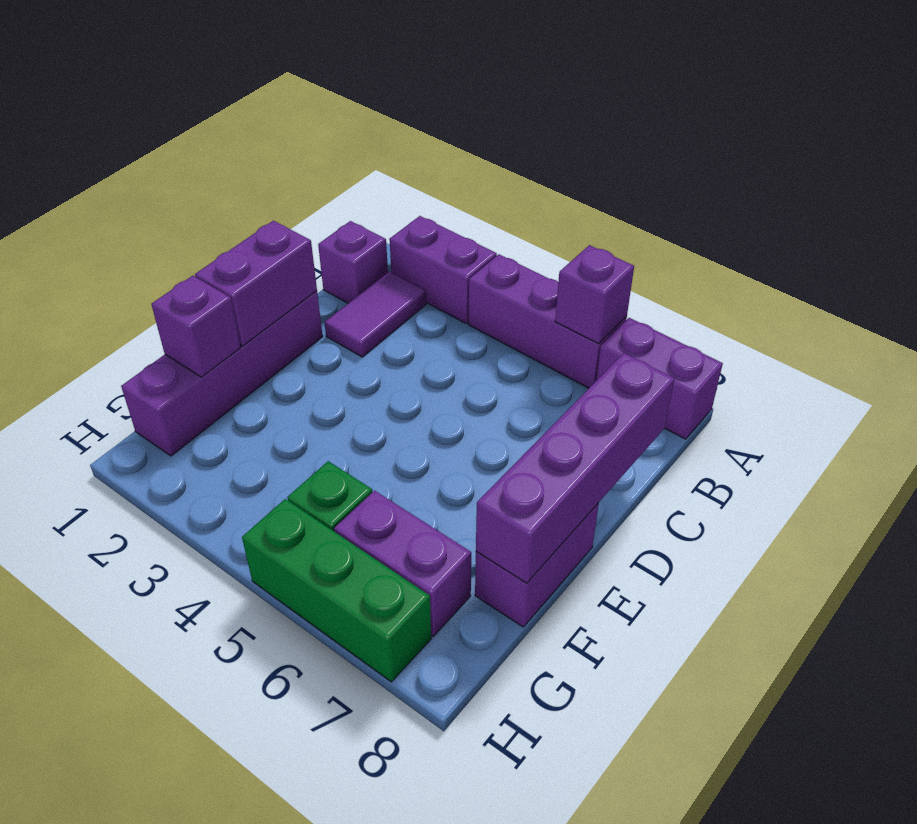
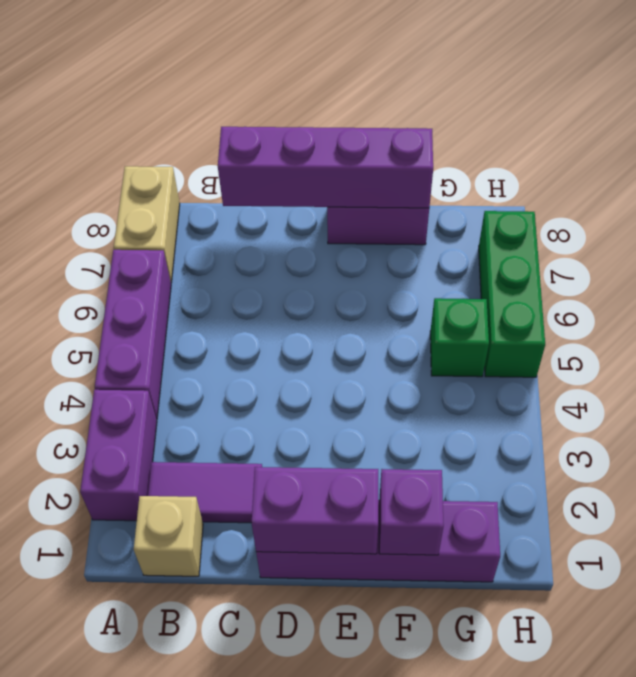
purple brick A6 level 2 -> none
purple brick A7:A8 level 1 -> tan brick A7:A8 level 1
purple brick B1 level 1 -> tan brick B1 level 1
purple brick G6:G7 level 1 -> none

